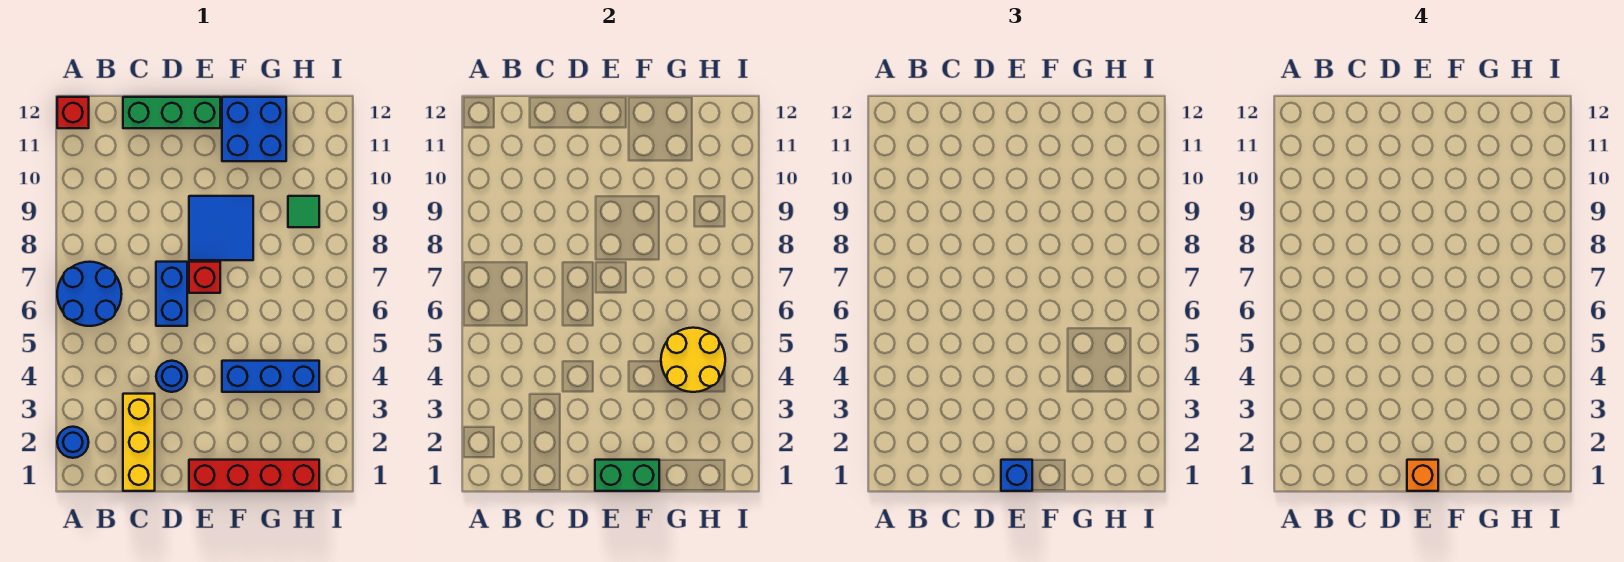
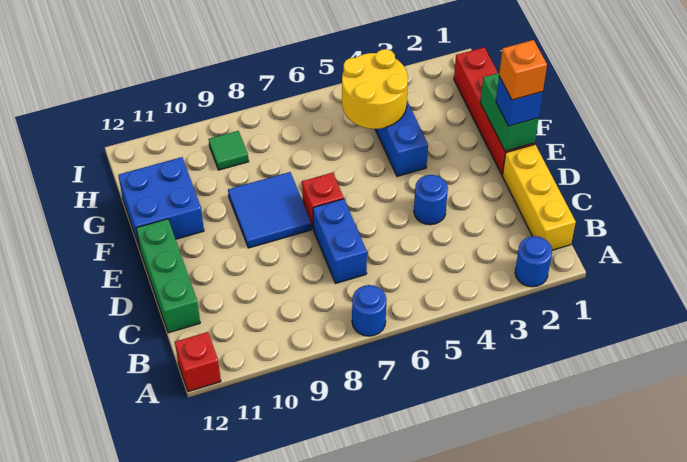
blue round brick A6:B7 level 1 -> blue round brick A7 level 1
yellow brick C1:C3 level 1 -> yellow brick B1:D1 level 1
blue brick D6:D7 level 1 -> blue brick C7:D7 level 1

